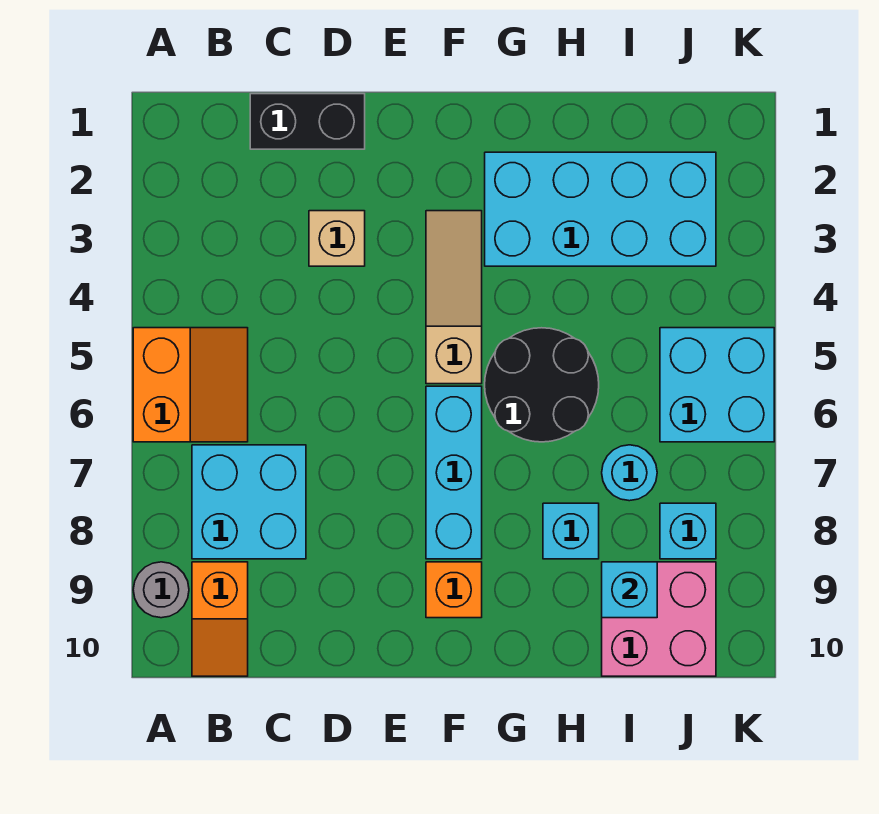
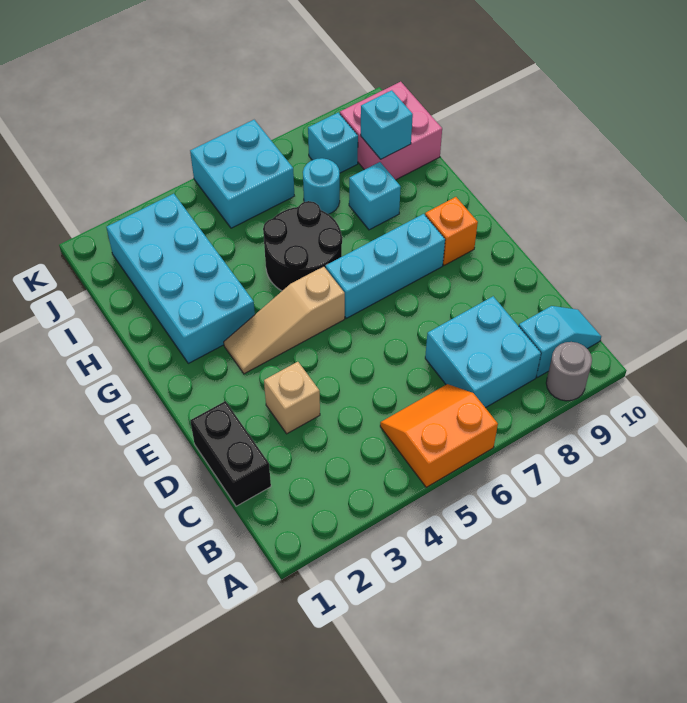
orange slope B9:B10 level 1 top 9 -> cyan slope B9:B10 level 1 top 9

